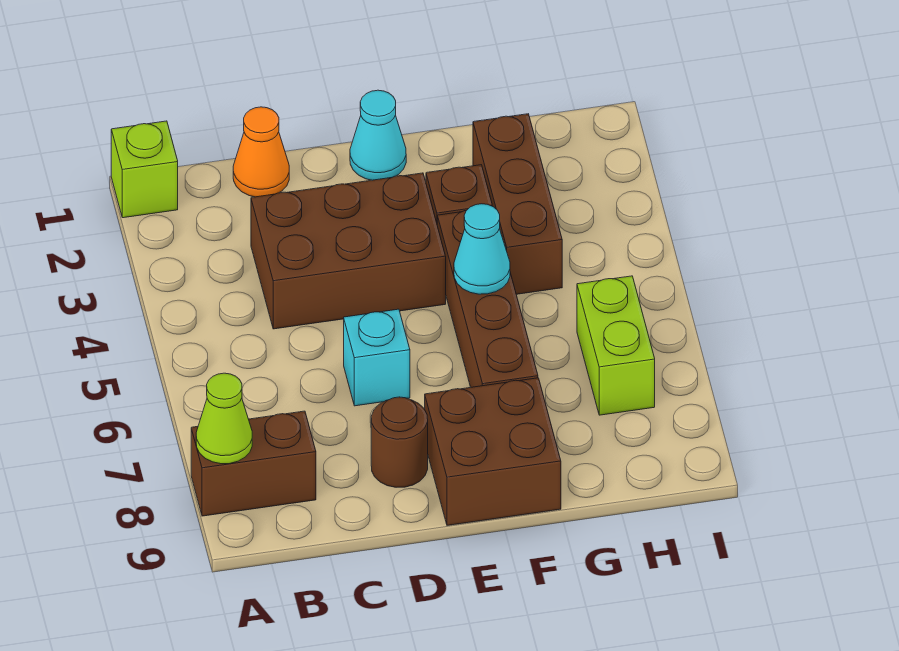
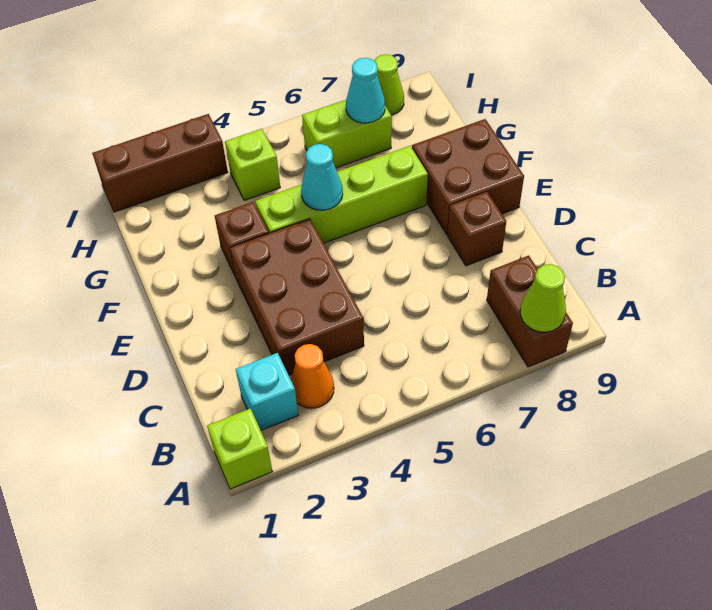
orange cone C1 level 1 -> orange cone B3 level 1
cyan brick D6 level 1 -> cyan brick B2 level 1
brown round brick D8 level 1 -> brown brick D8 level 1
cyan cone E1 level 1 -> cyan cone H7 level 2
brown brick F4:F7 level 1 -> lime brick F4:F7 level 1
brown brick G2:G4 level 1 -> brown brick I1:I3 level 1
none -> lime brick H4 level 1
none -> lime cone I8 level 1

